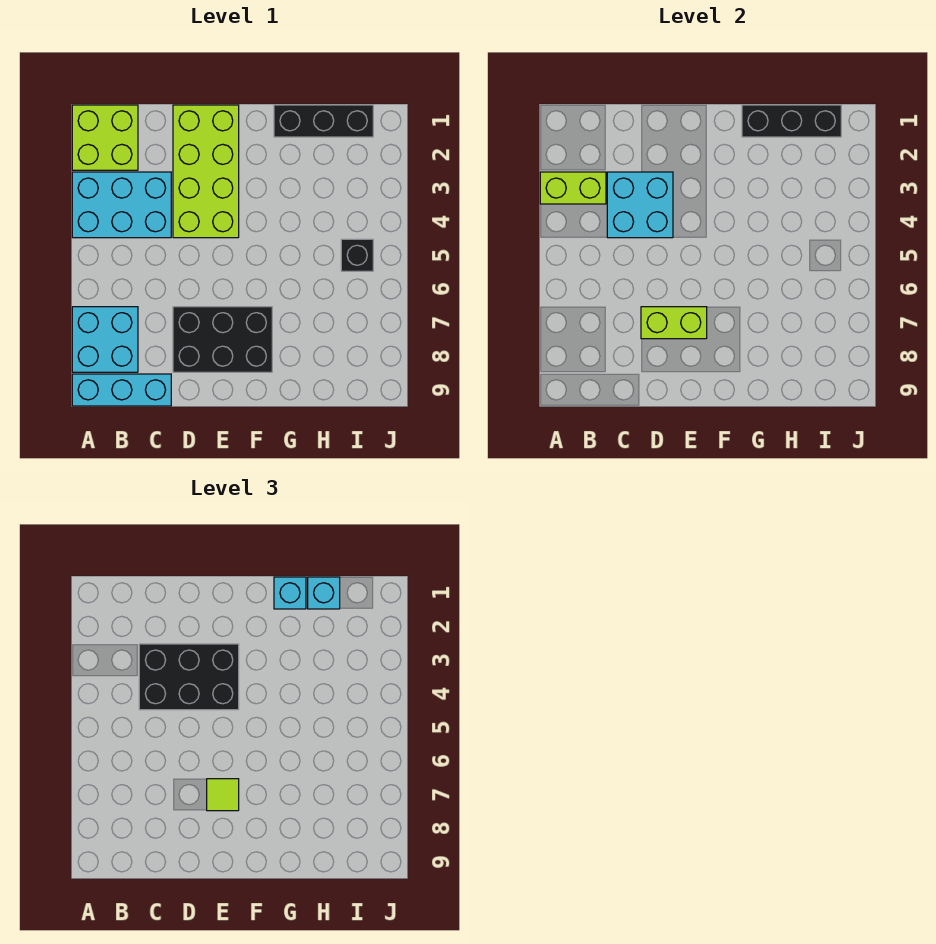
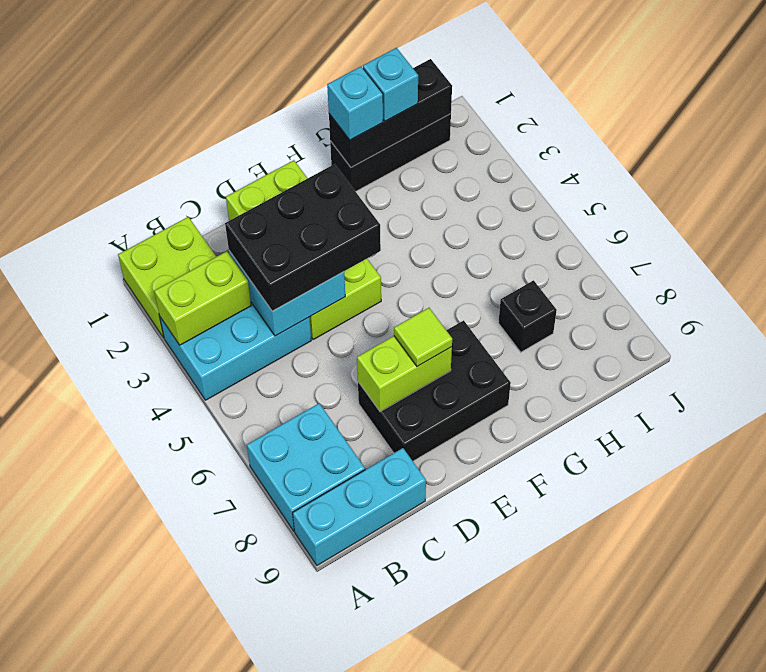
black brick I5 level 1 -> black brick H7 level 1

